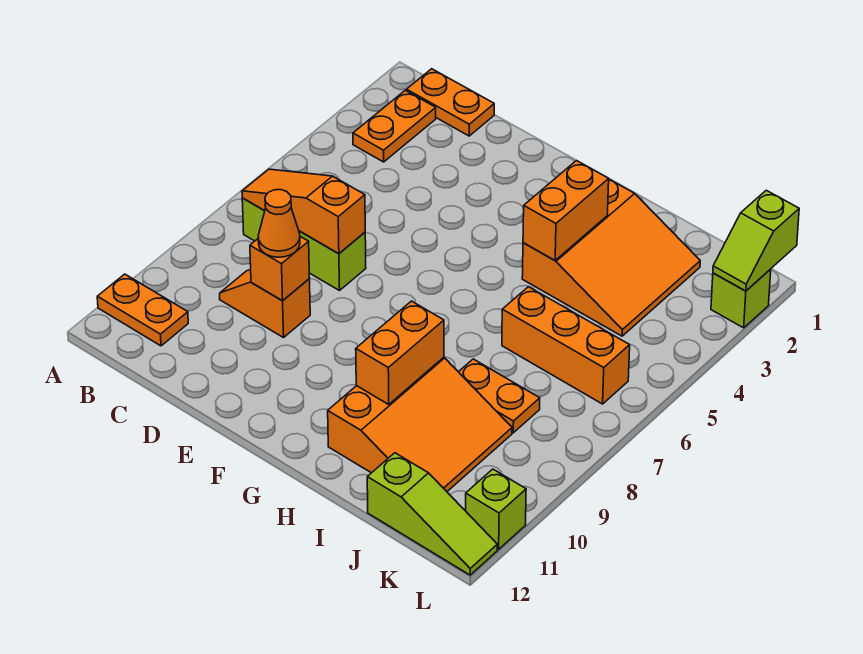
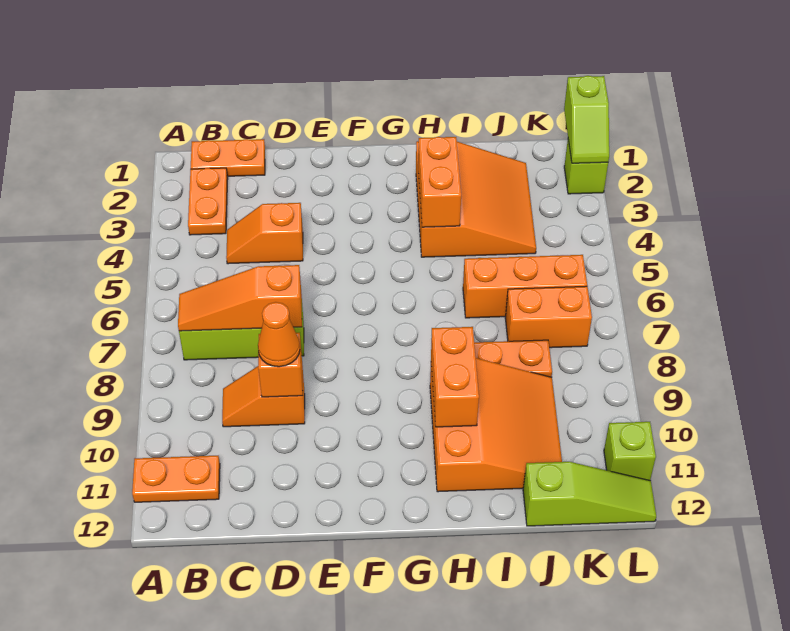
none -> orange slope C4:D4 level 1 top D
none -> orange brick J7:K7 level 1

